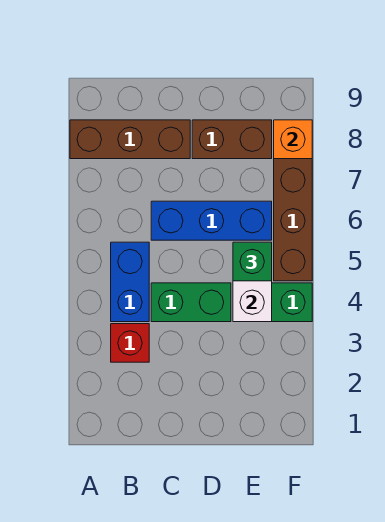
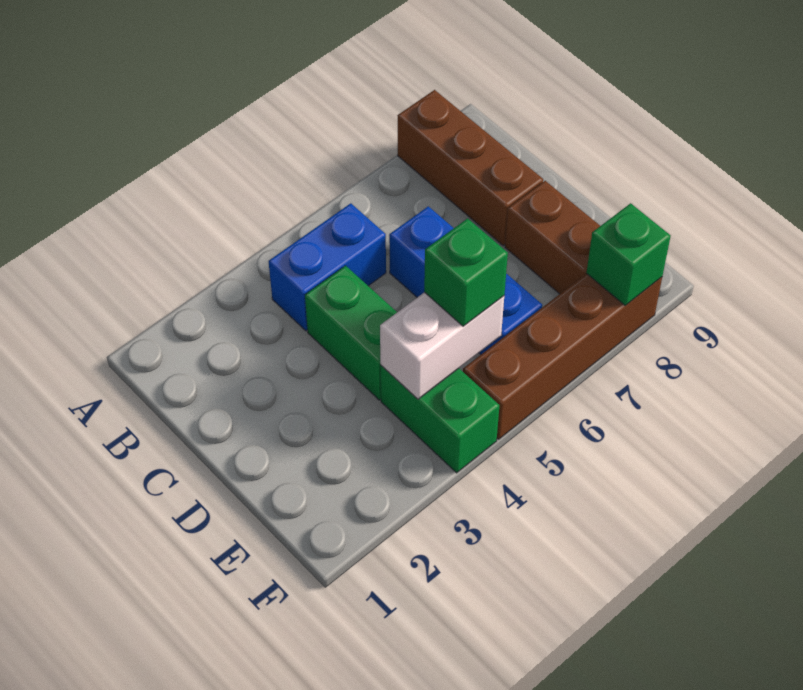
red brick B3 level 1 -> none
orange brick F8 level 2 -> green brick F8 level 2

